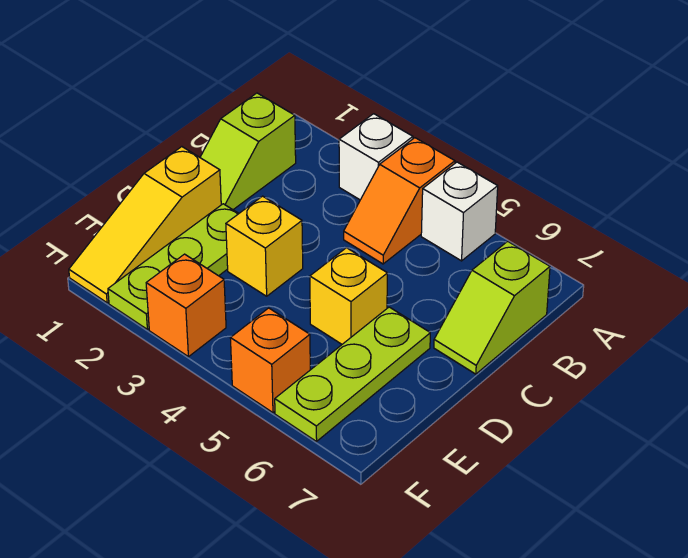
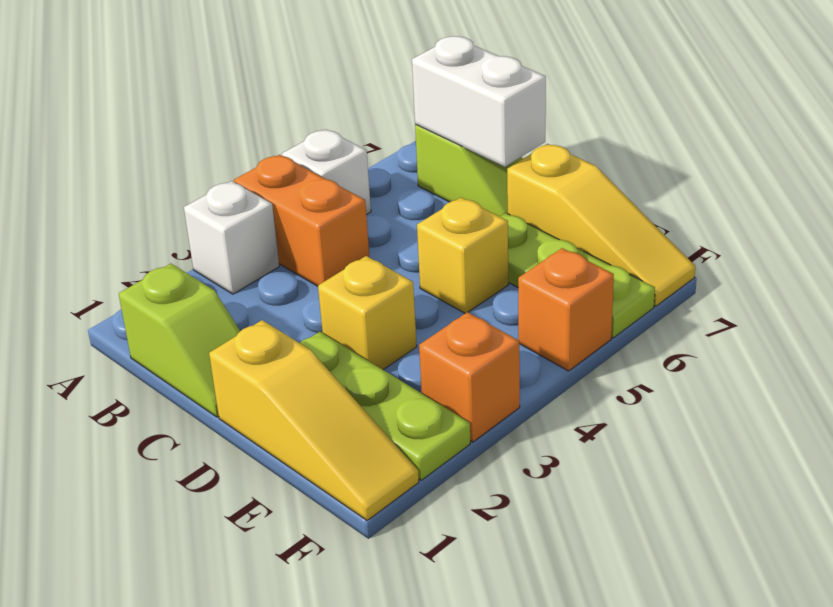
orange slope A4:B4 level 1 top A -> orange brick A4:B4 level 1
none -> white brick B7:C7 level 2
none -> yellow slope D7:F7 level 1 top D

